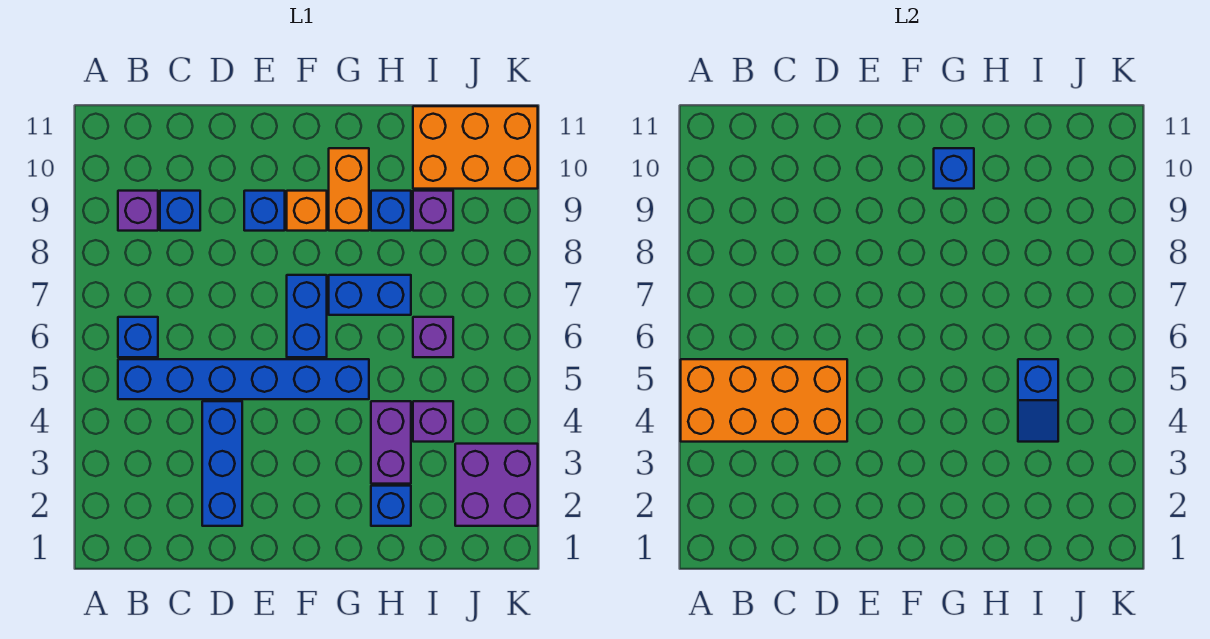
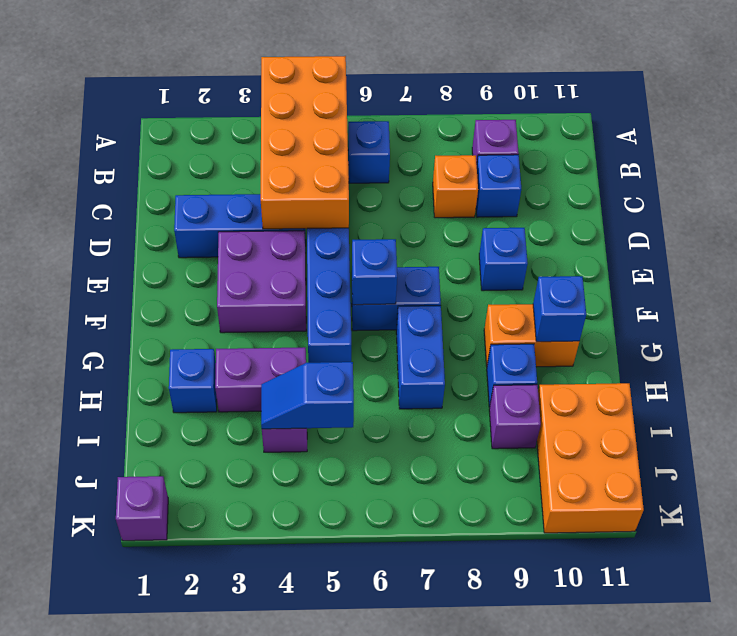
none -> blue brick F6 level 2
orange brick F9 level 1 -> orange brick C8 level 1
purple brick I6 level 1 -> purple brick K1 level 1
purple brick J2:K3 level 1 -> purple brick E3:F4 level 1

